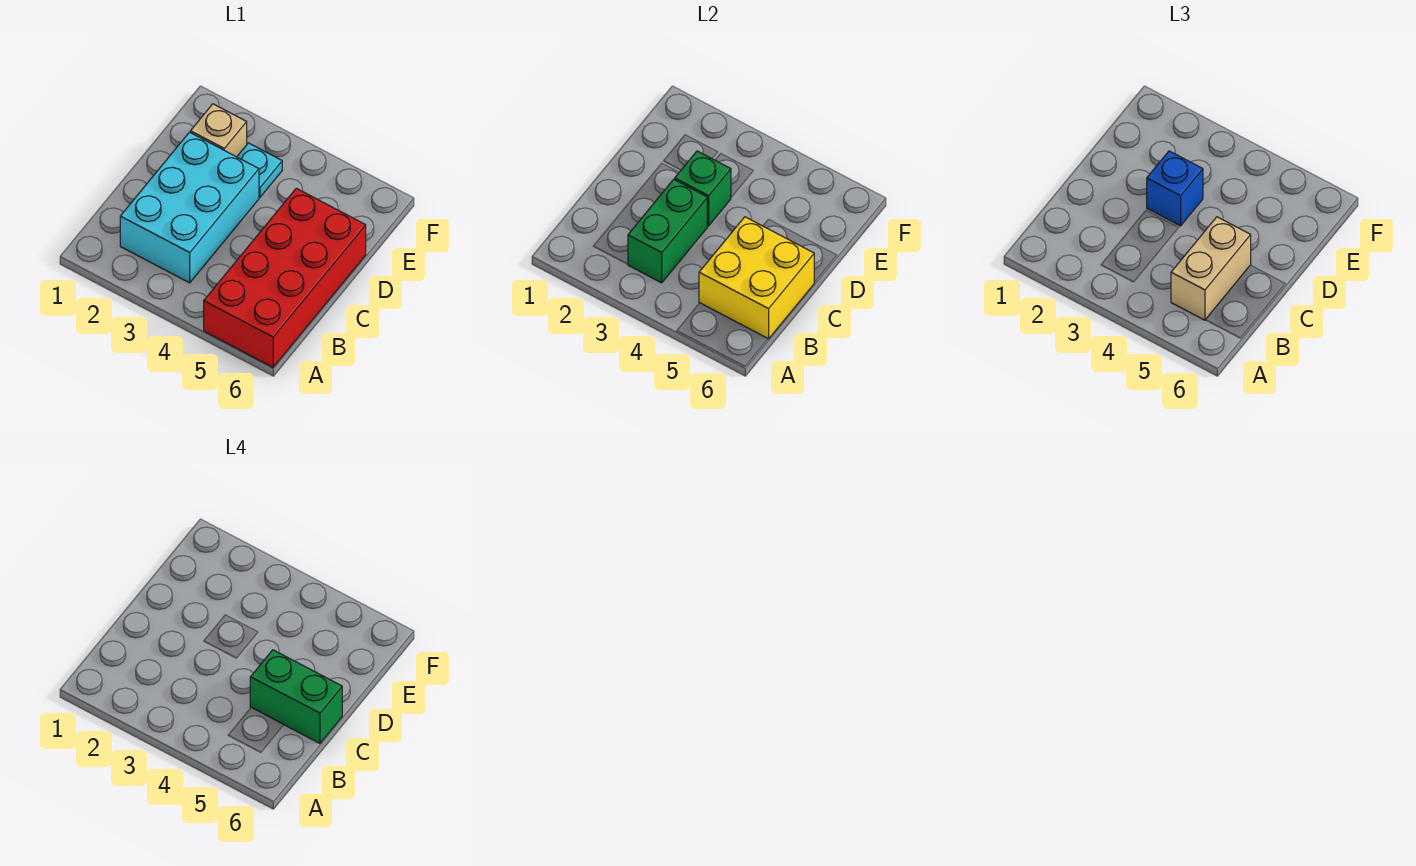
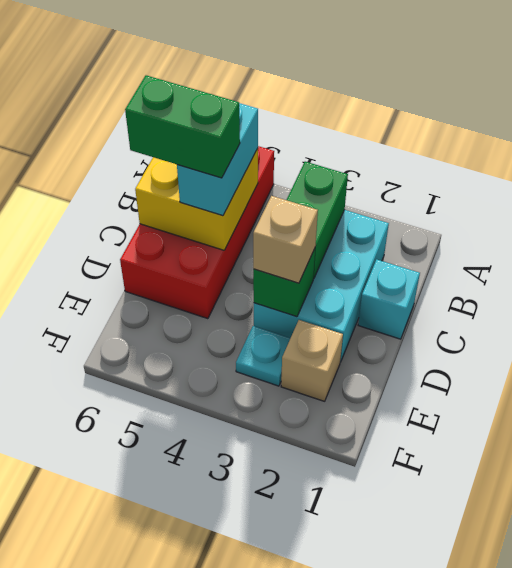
tan brick B5:C5 level 3 -> cyan brick B5:C5 level 3
none -> cyan brick C1 level 1
blue brick D3 level 3 -> tan brick D3 level 3

